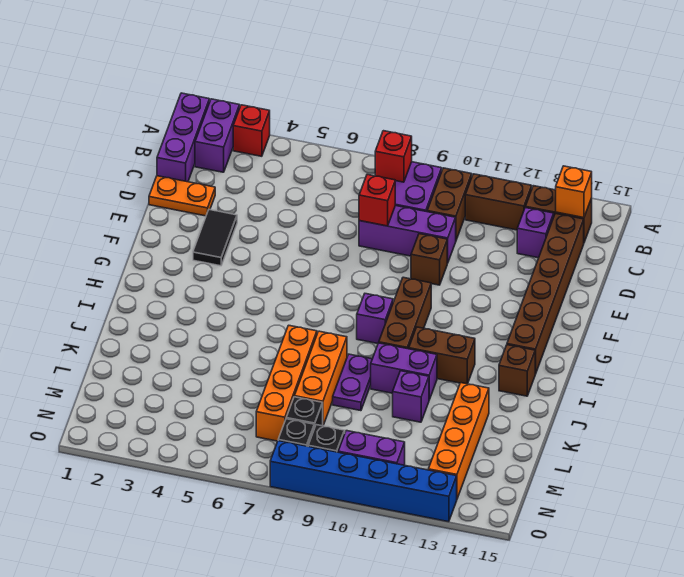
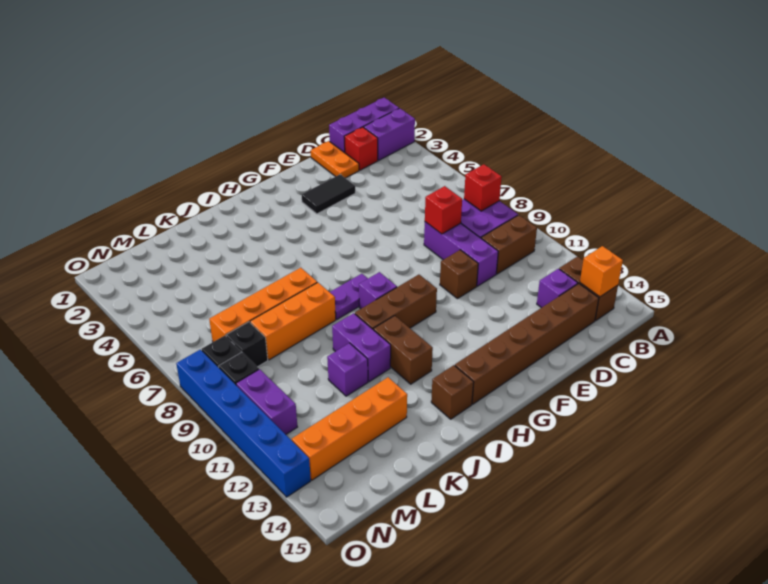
red brick A3 level 1 -> red brick C2 level 1
brown brick B11:B12 level 1 -> none
purple plate J9:K9 level 1 -> purple plate H8:I8 level 1

